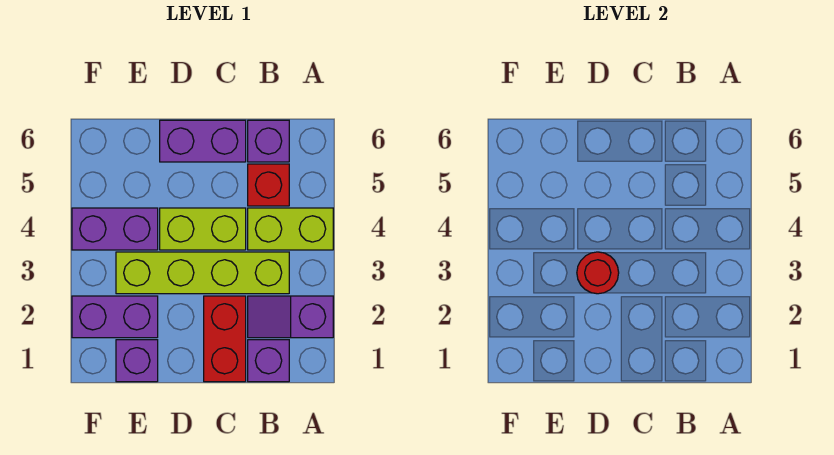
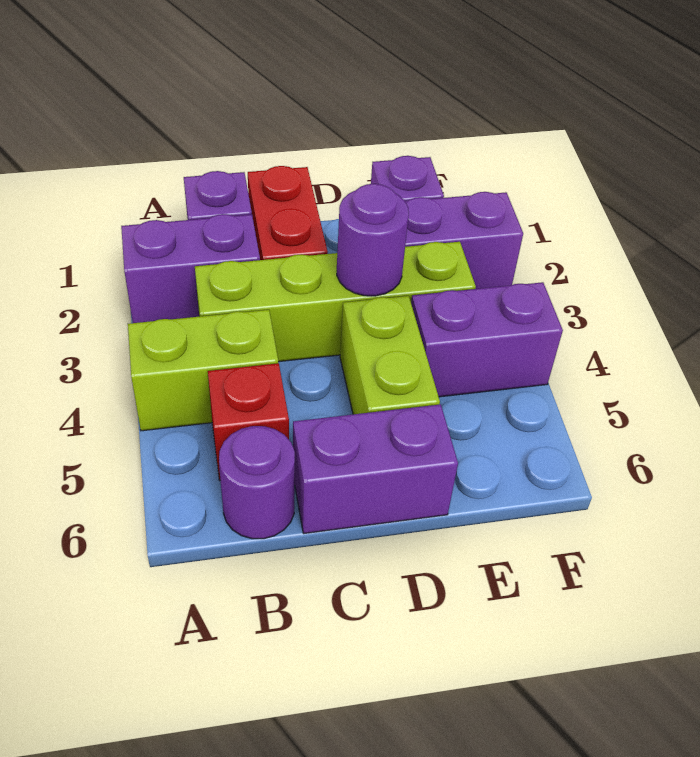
purple slope A2:B2 level 1 top A -> purple brick A2:B2 level 1
purple brick B6 level 1 -> purple round brick B6 level 1
lime brick C4:D4 level 1 -> lime brick D4:D5 level 1
red round brick D3 level 2 -> purple round brick D3 level 2

